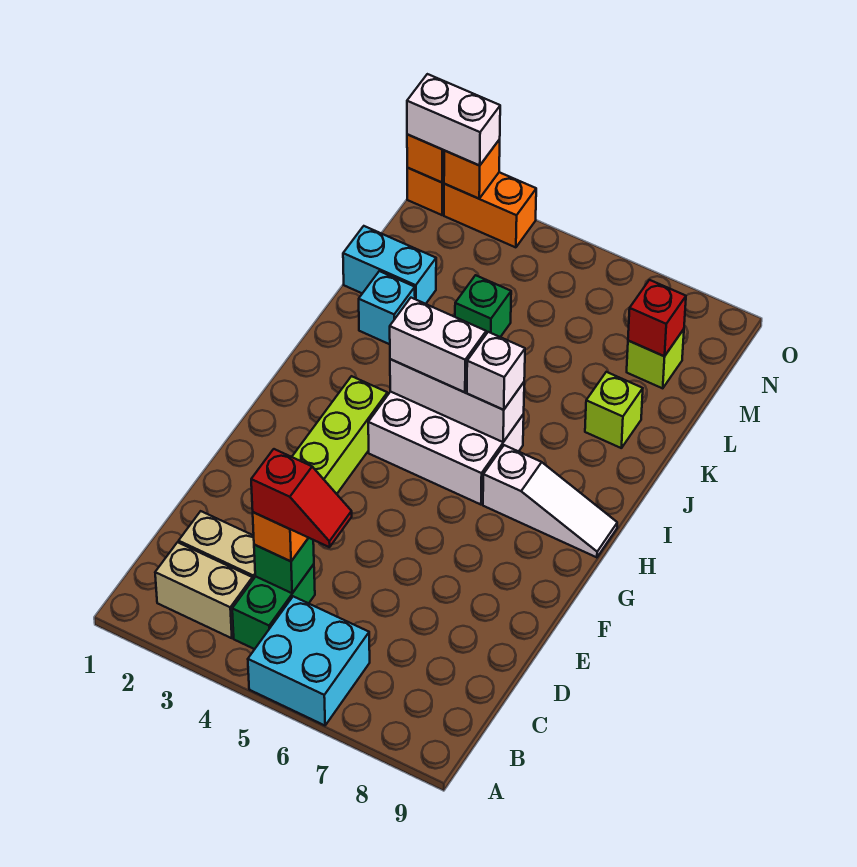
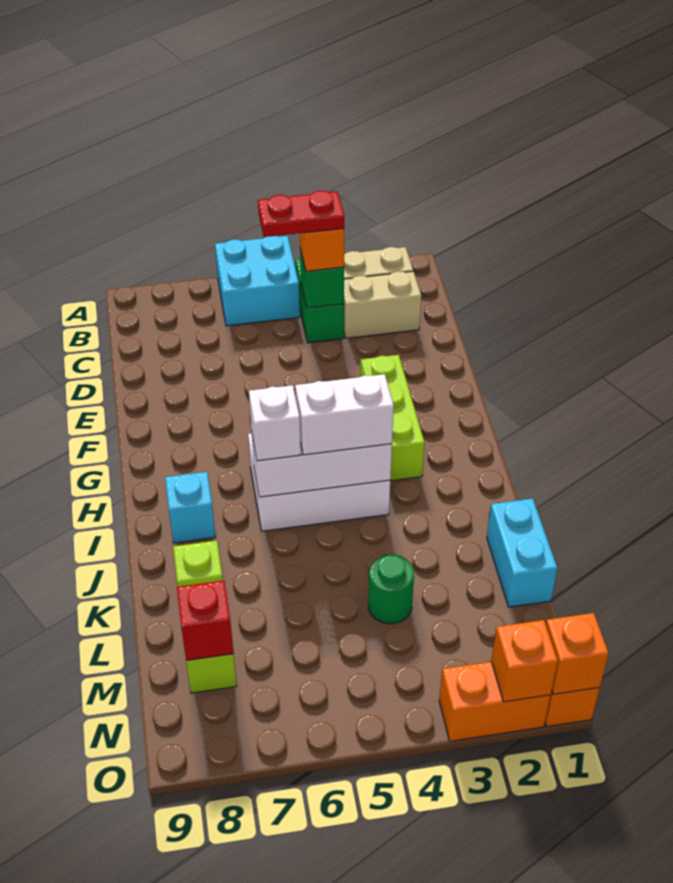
red slope C4:C5 level 4 top 4 -> red plate C4:C5 level 4
white slope H7:H9 level 1 top 7 -> none
cyan brick K2 level 1 -> cyan brick I8 level 1
cyan brick L1:L2 level 1 -> cyan brick K1:L1 level 1
green brick L4 level 1 -> green round brick L4 level 1
white brick O1:O2 level 3 -> none

